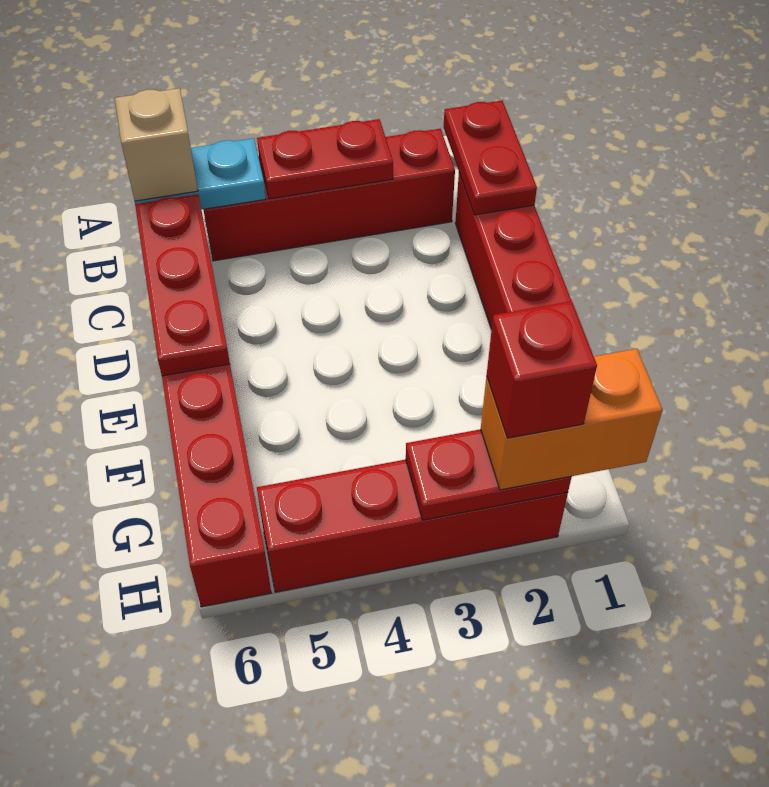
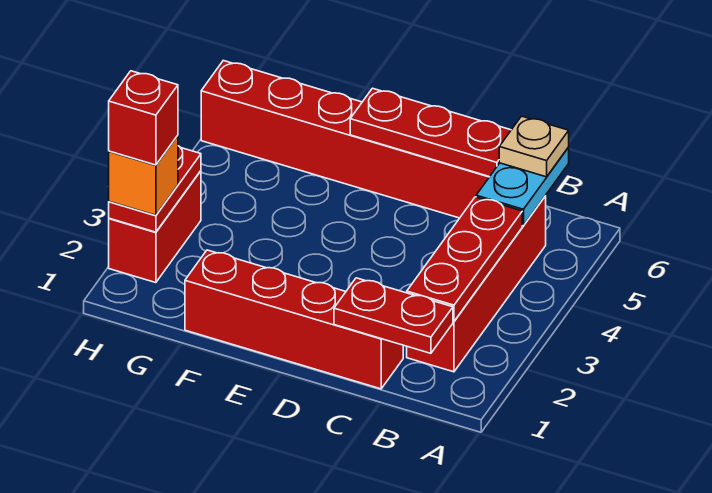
red plate B3:B4 level 2 -> red plate B2:B4 level 2
tan brick B6 level 3 -> tan plate B6 level 3
orange brick H1:H2 level 3 -> orange brick H2 level 3
red brick H2:H5 level 1 -> red brick H2:H3 level 1

